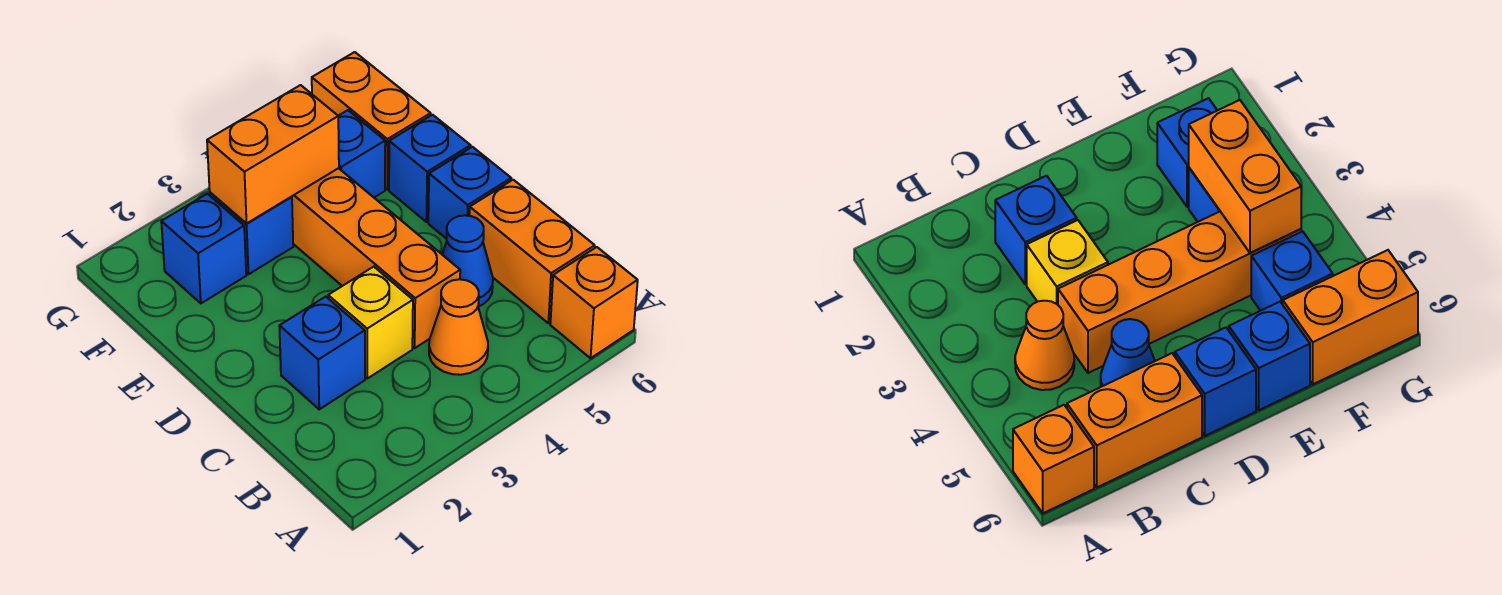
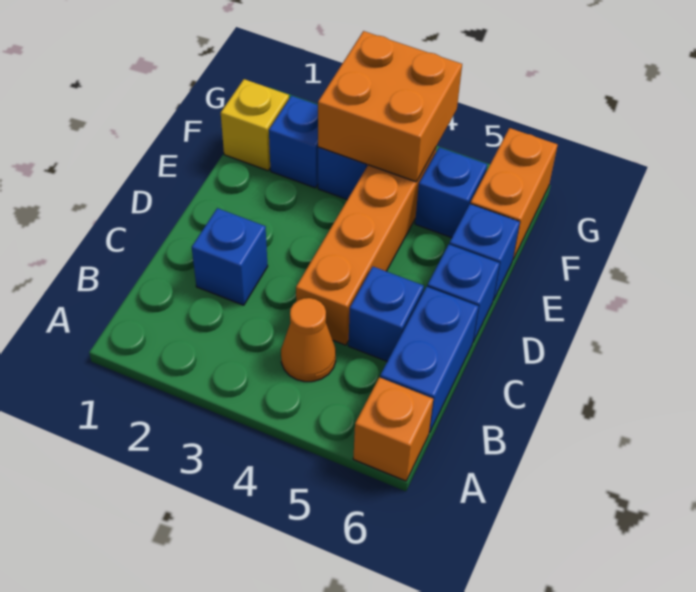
orange brick B6:C6 level 1 -> blue brick B6:C6 level 1
yellow brick C3 level 1 -> yellow brick F1 level 1
blue cone C5 level 1 -> blue brick C5 level 1
orange brick F3:F4 level 2 -> orange brick F3:G4 level 2

